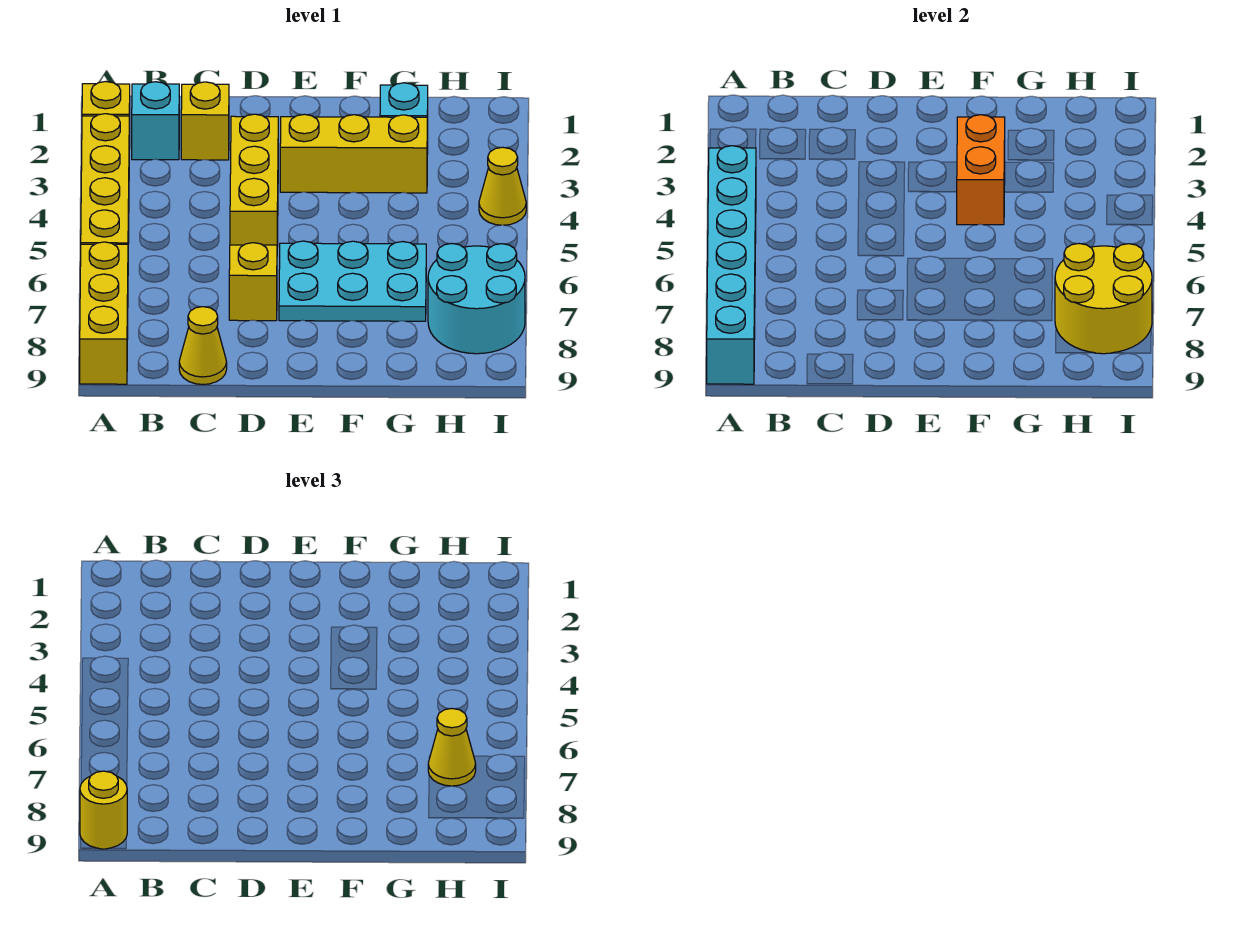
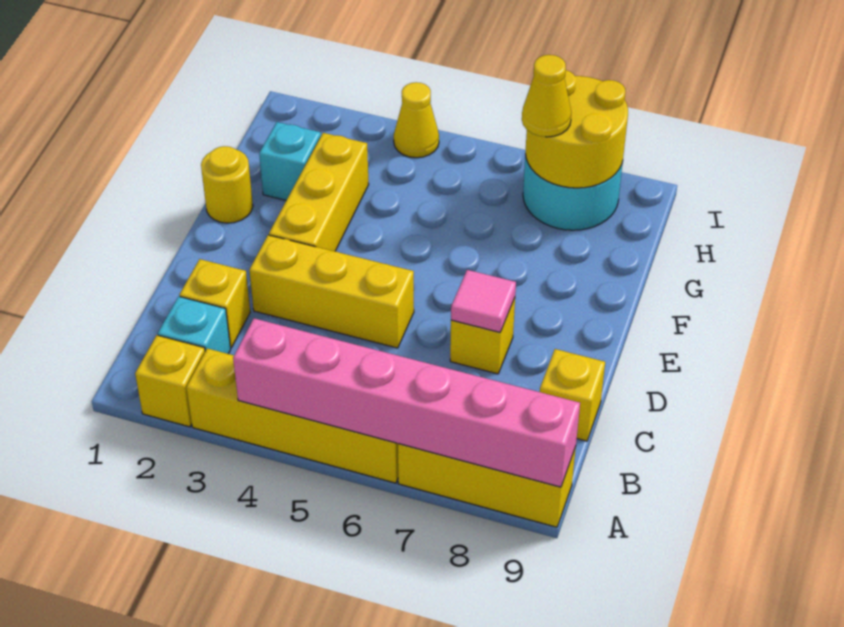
cyan brick A4:A9 level 2 -> pink brick A4:A9 level 2
yellow round brick A9 level 3 -> yellow round brick F1 level 1
yellow cone C9 level 1 -> yellow brick C9 level 1
none -> pink tile D7 level 2
cyan plate E6:G7 level 1 -> none
orange brick F3:F4 level 2 -> none

